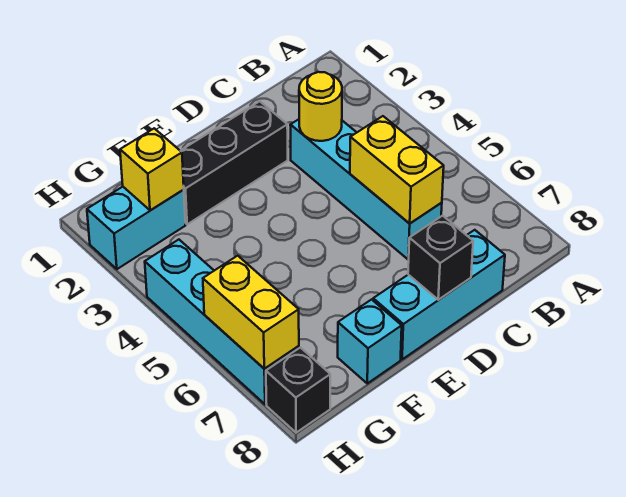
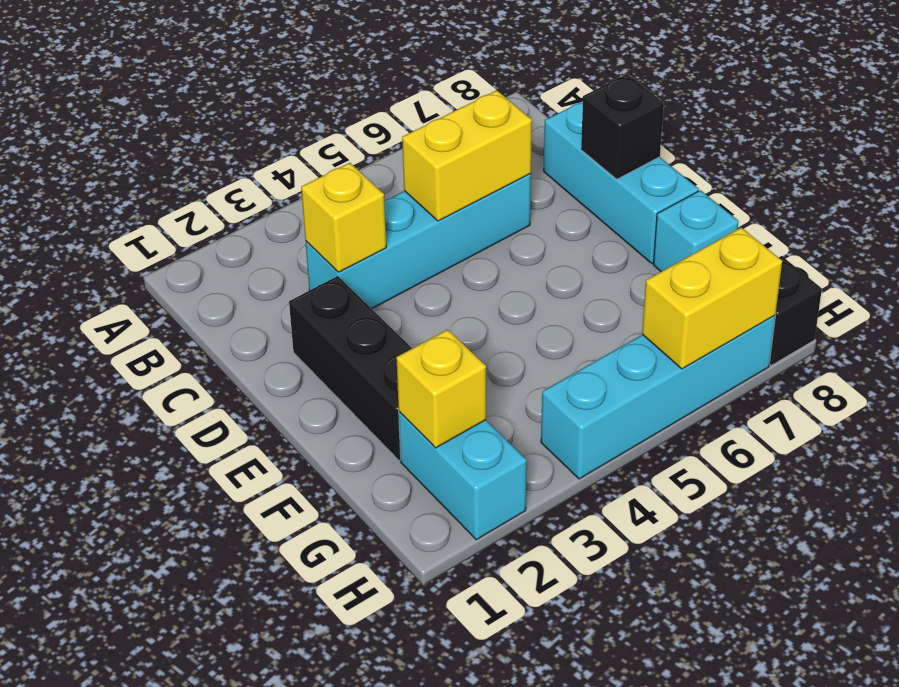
yellow round brick C3 level 2 -> yellow brick C3 level 2

